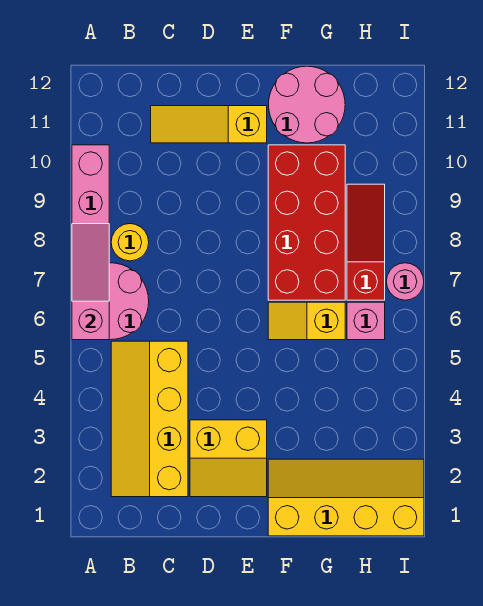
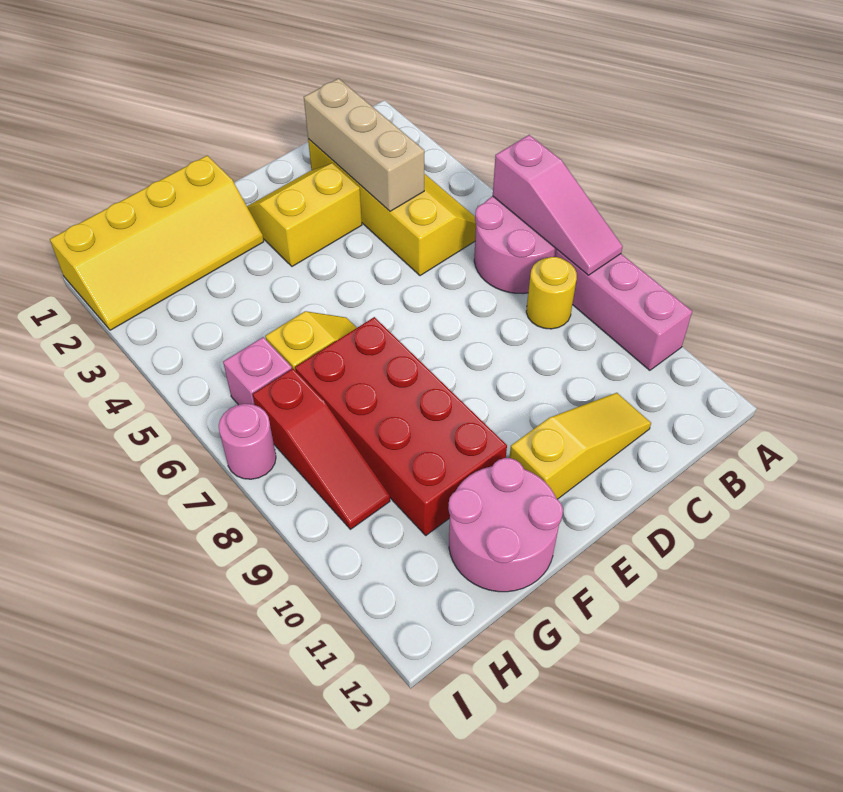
none -> tan brick C2:C4 level 2

